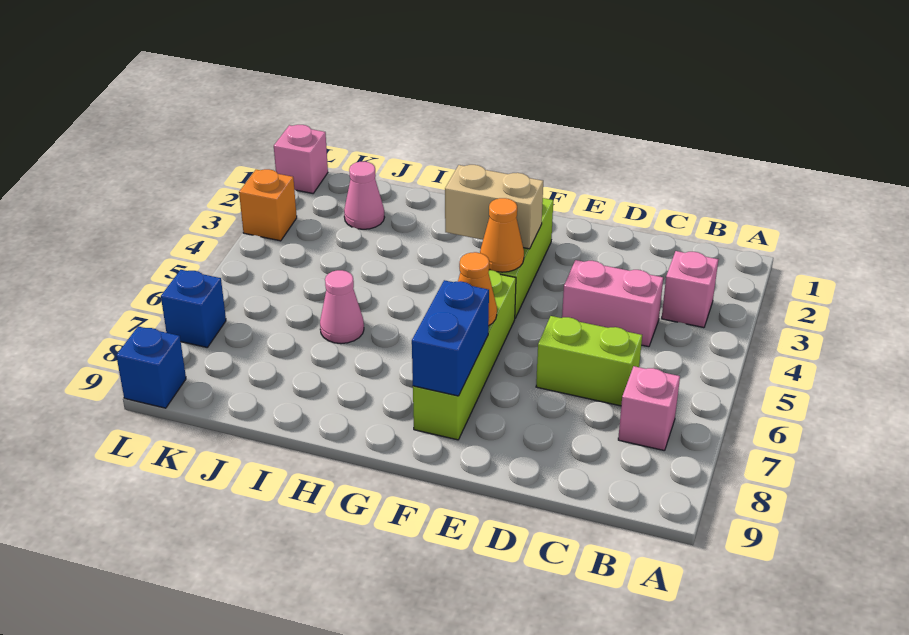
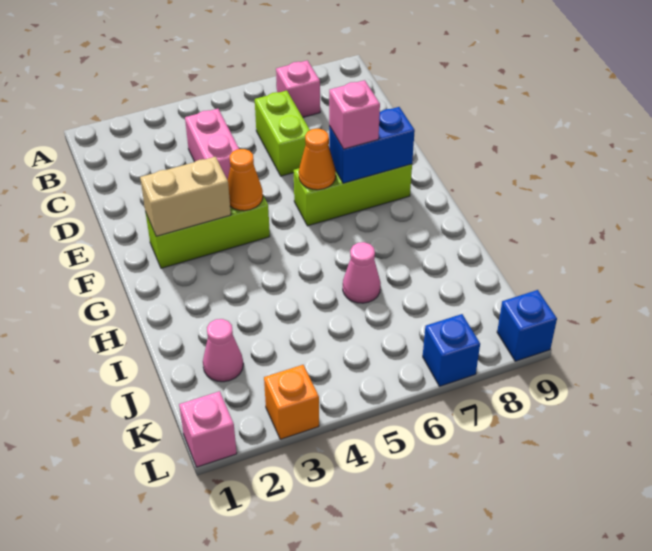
pink brick B3 level 1 -> pink brick F7 level 3
tan brick F3:G3 level 2 -> tan brick F2:F3 level 2
lime brick F5:F8 level 1 -> lime brick F6:F8 level 1

